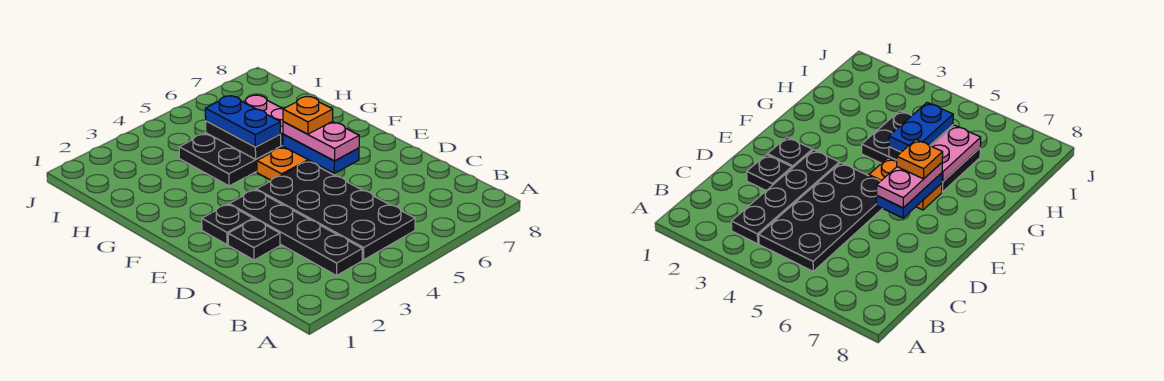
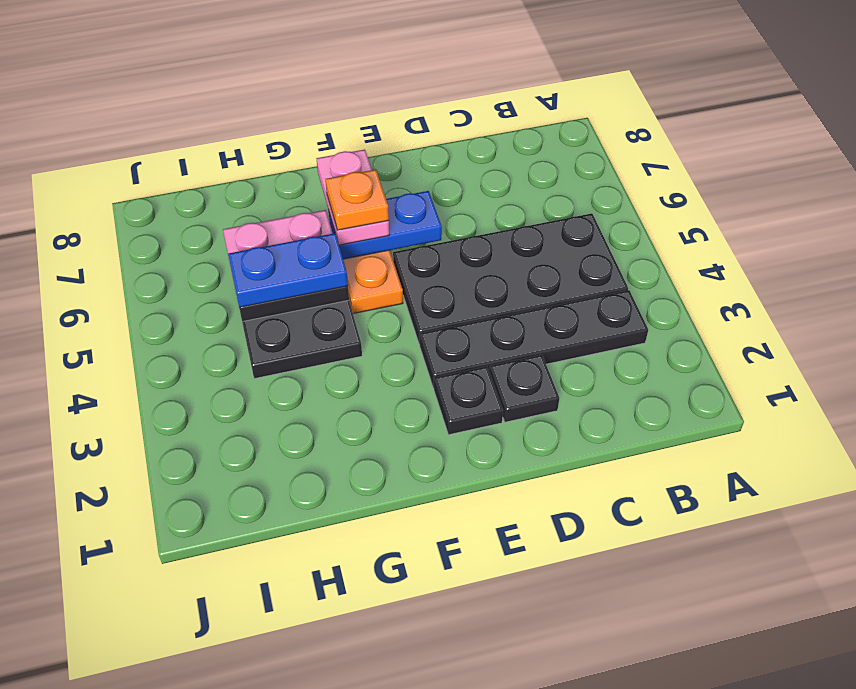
pink plate E6:F6 level 3 -> pink plate F6:F7 level 3

